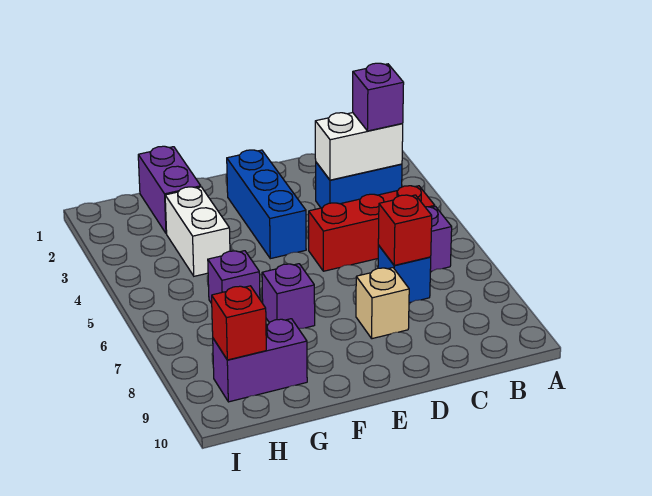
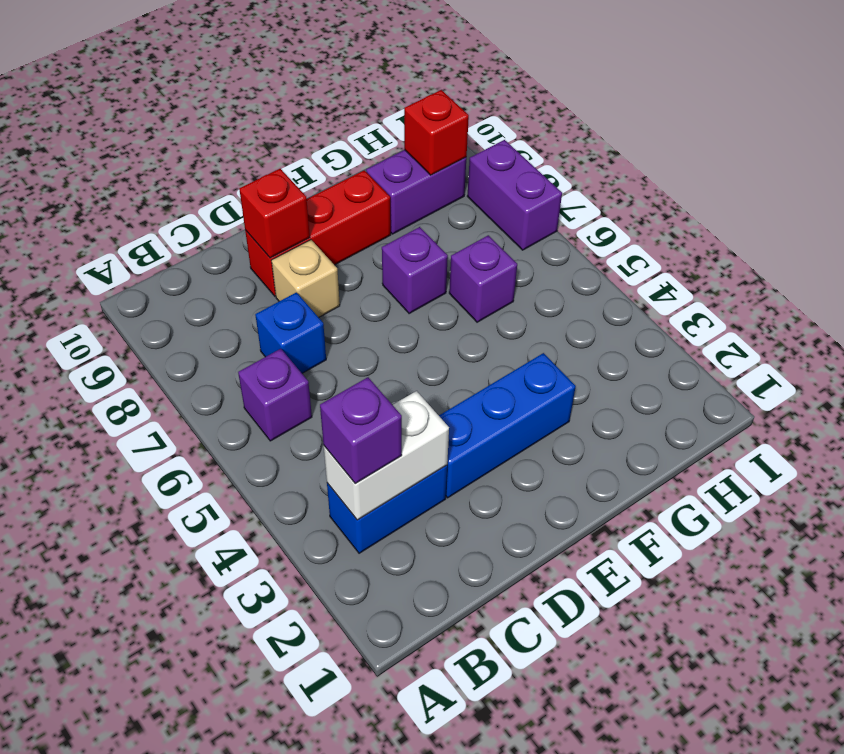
red brick B5:D5 level 1 -> red brick D9:F9 level 1
red brick C7 level 2 -> red brick D9 level 2
blue brick E2:E4 level 1 -> blue brick D3:F3 level 1
purple brick G1:G2 level 1 -> purple brick I7:I8 level 1
white brick G3:G4 level 1 -> none

